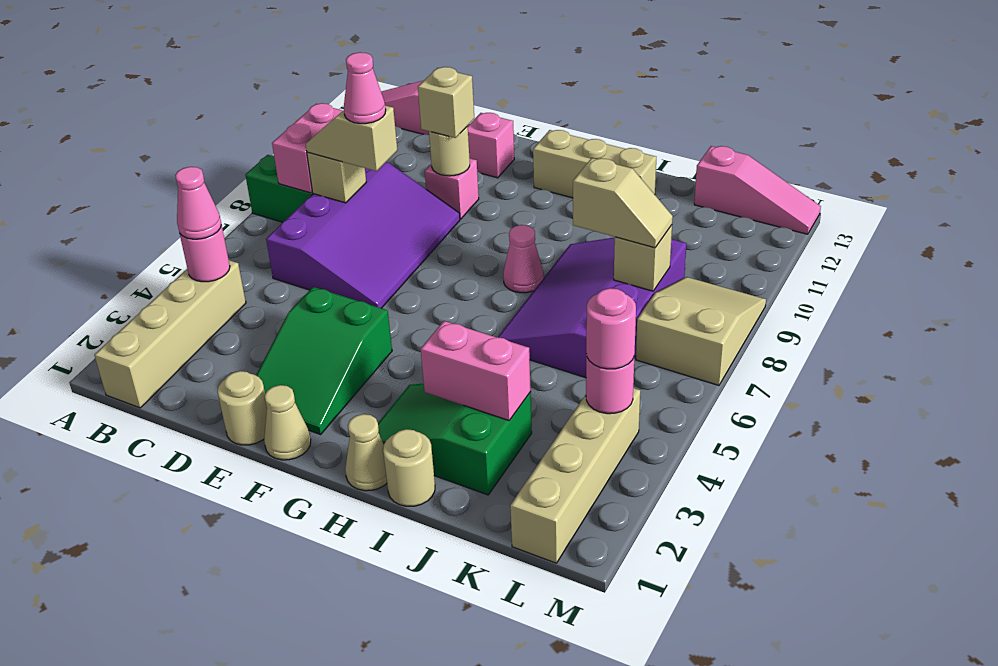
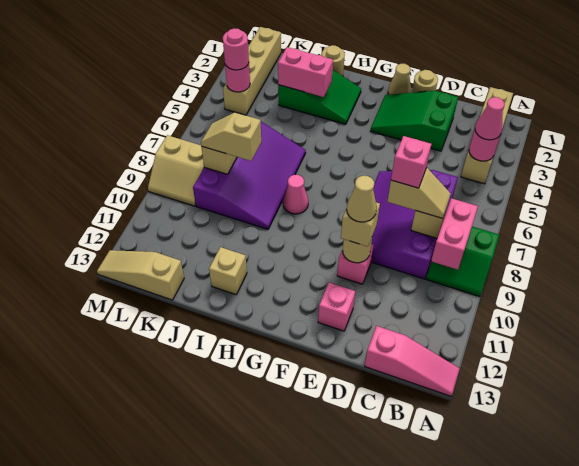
pink cone D8 level 4 -> pink brick D8 level 4
green slope E2:F4 level 1 top 4 -> green slope D2:F3 level 1 top D
tan brick G12:I12 level 1 -> tan brick I12 level 1
tan cone H1 level 1 -> tan cone E10 level 4
pink slope K13:M13 level 1 top K -> tan slope K13:M13 level 1 top K
tan slope L7:M9 level 1 top 7 -> tan slope L8:M9 level 1 top 8

